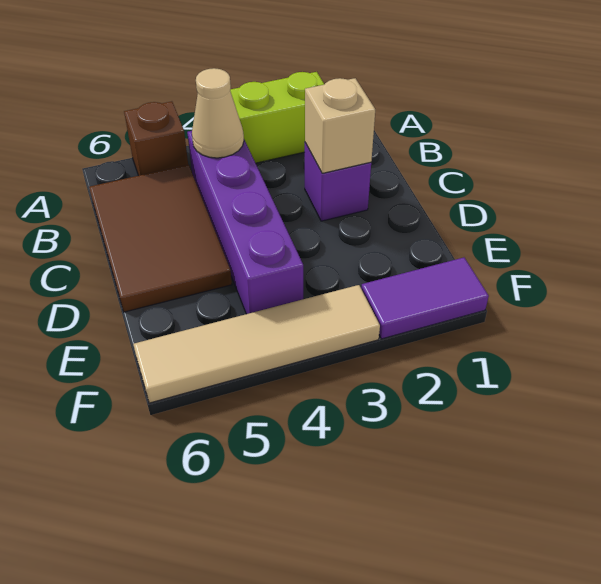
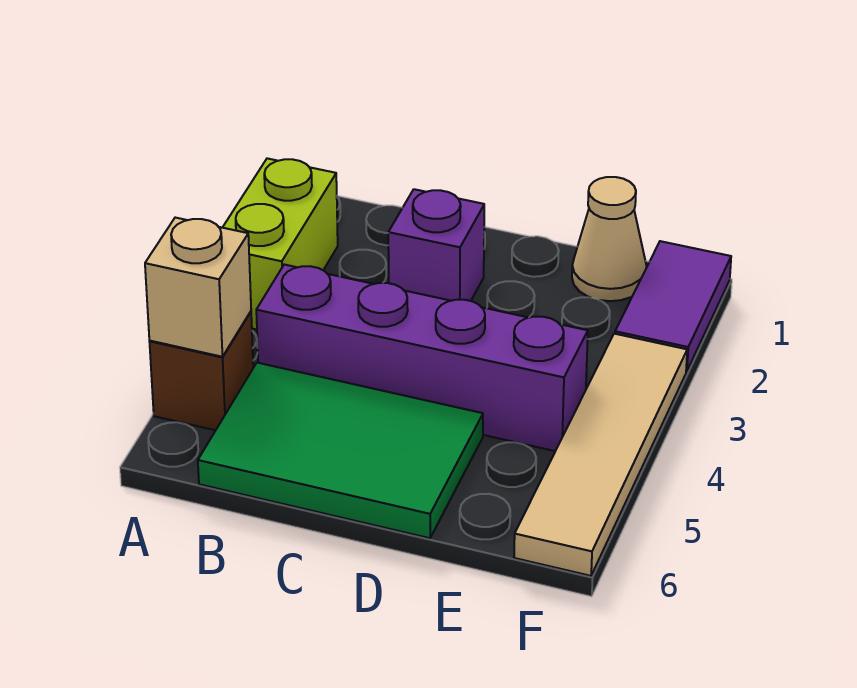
tan cone B4 level 2 -> tan cone E1 level 1
brown tile B5:D6 level 1 -> green tile B5:D6 level 1
tan brick C2 level 2 -> tan brick A5 level 2

